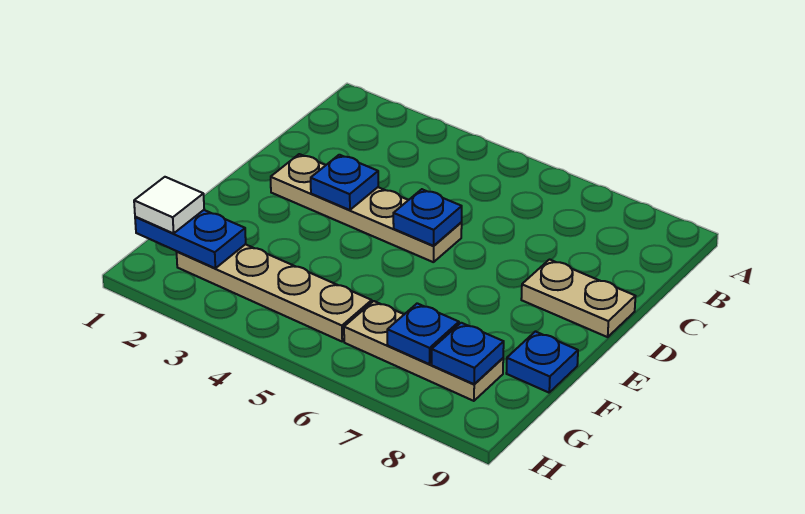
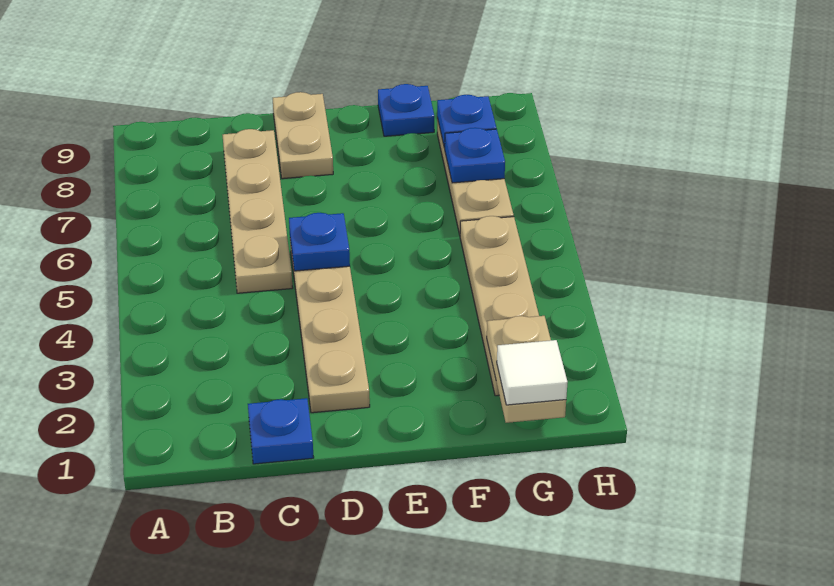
none -> tan plate C5:C8 level 1
blue plate D3 level 2 -> blue plate C1 level 1
blue plate G1:G2 level 2 -> tan plate G1:G2 level 2

